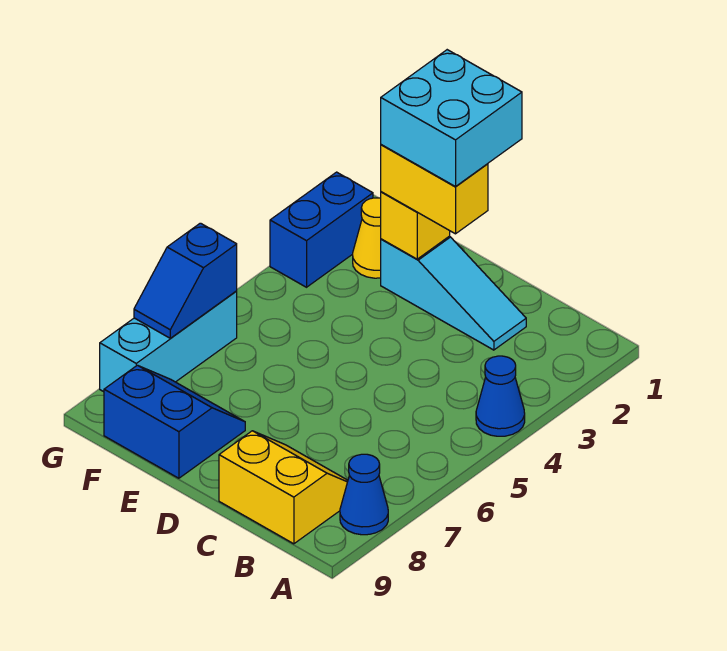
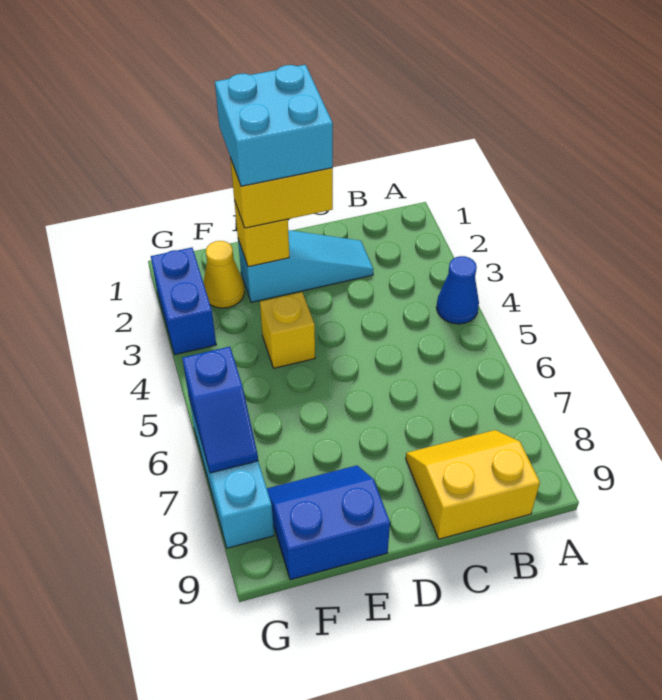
blue cone A8 level 1 -> none
none -> yellow brick E4 level 1

